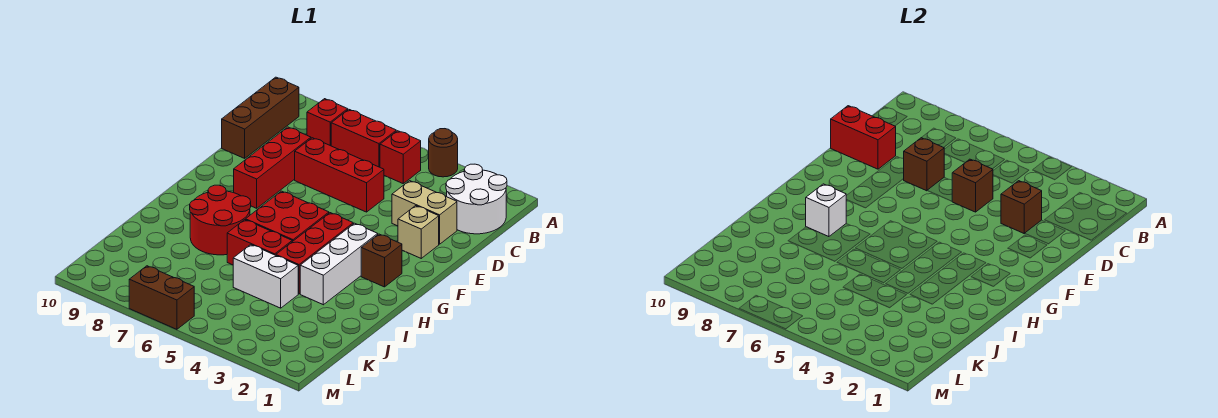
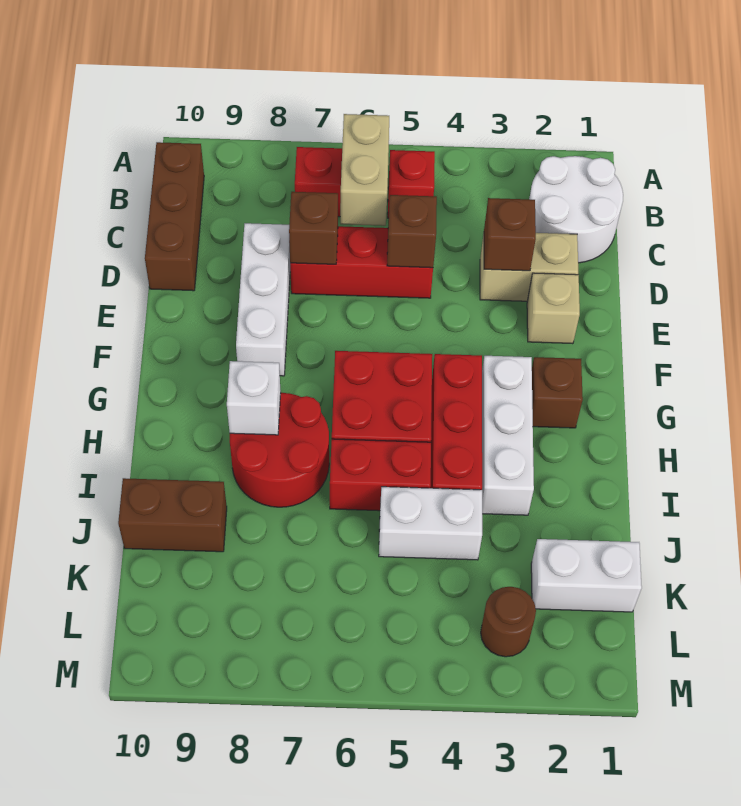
brown round brick A4 level 1 -> brown round brick L3 level 1
none -> tan brick B6:C6 level 2
red brick B8 level 1 -> none
red brick D8:F8 level 1 -> white brick D8:F8 level 1
red brick D9:D10 level 2 -> none
none -> white brick K1:K2 level 1
brown brick M6:M7 level 1 -> brown brick J9:J10 level 1

